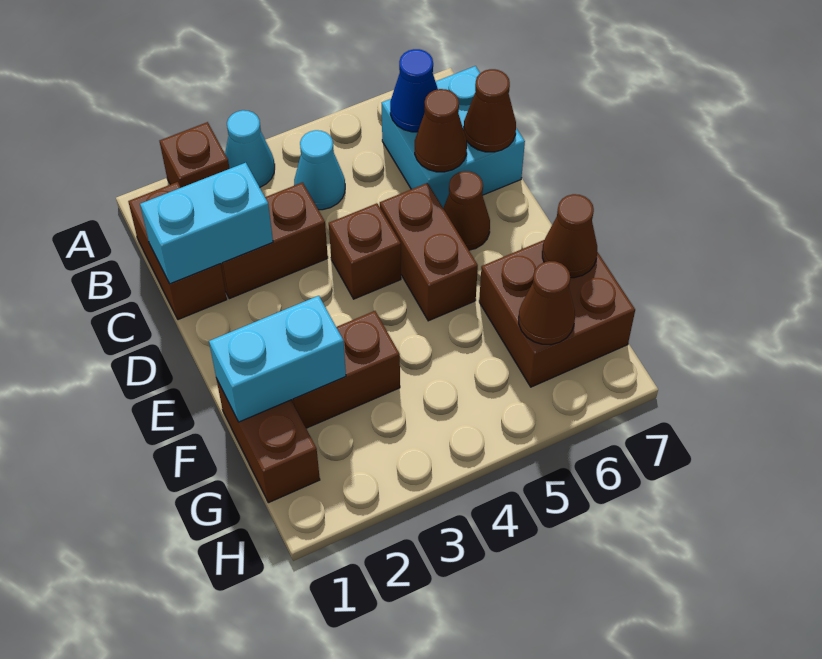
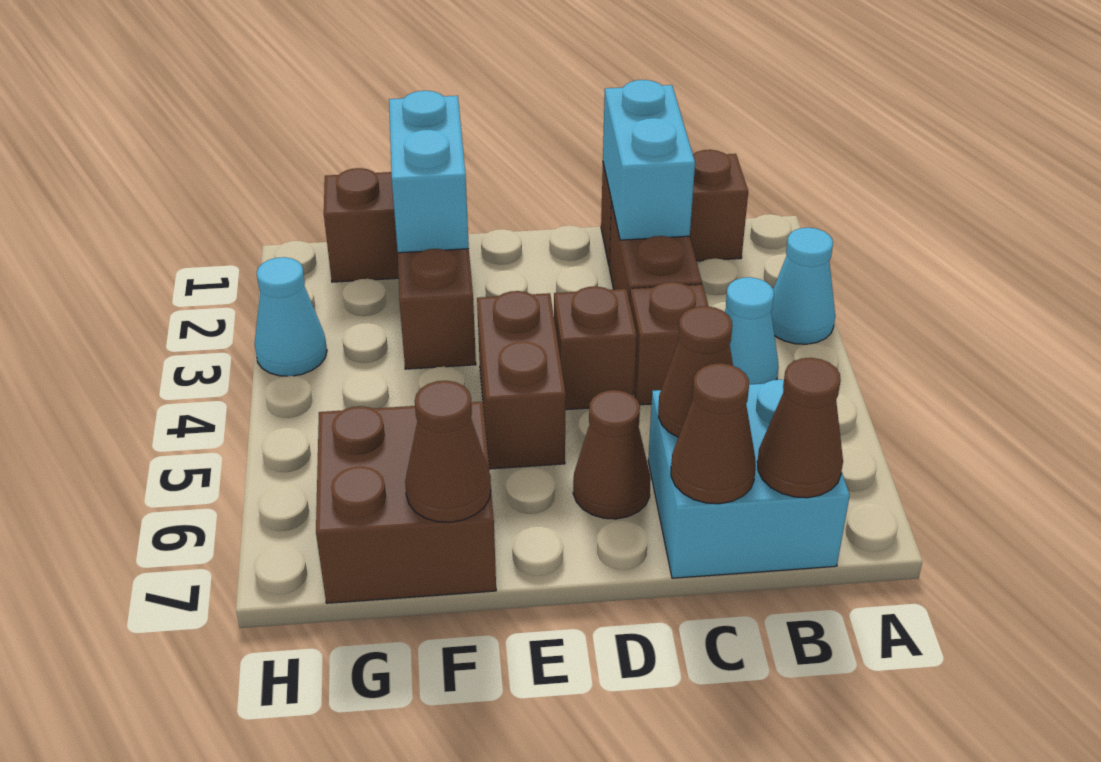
brown brick A2 level 1 -> brown brick C4 level 1
blue cone B6 level 2 -> none
brown brick D5:E5 level 1 -> brown brick E4:E5 level 1
brown cone G6 level 2 -> brown cone B7 level 2
none -> cyan cone H3 level 1

